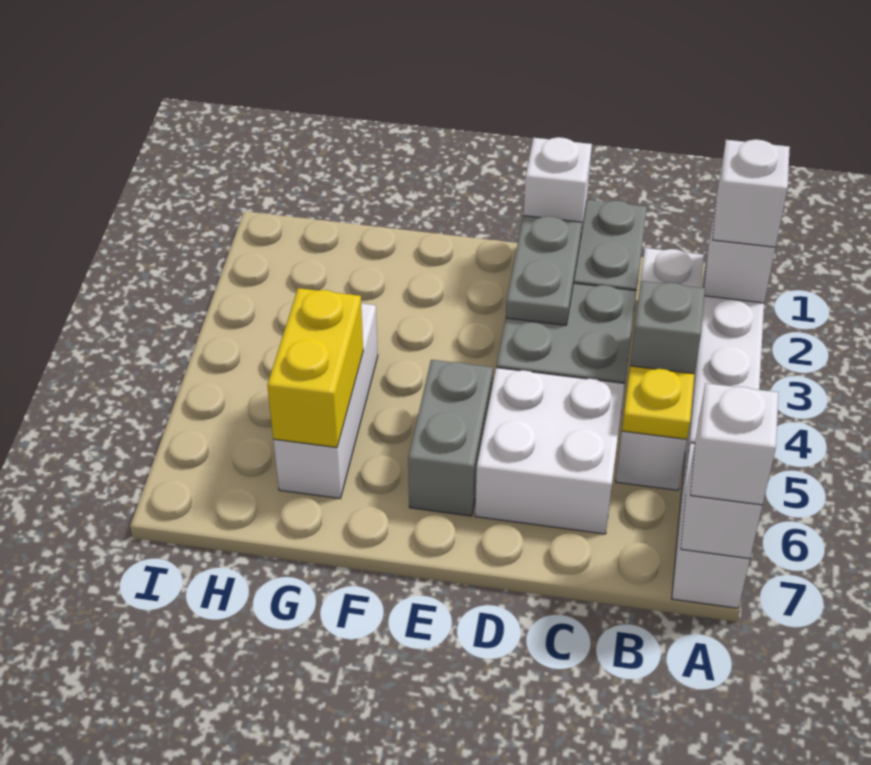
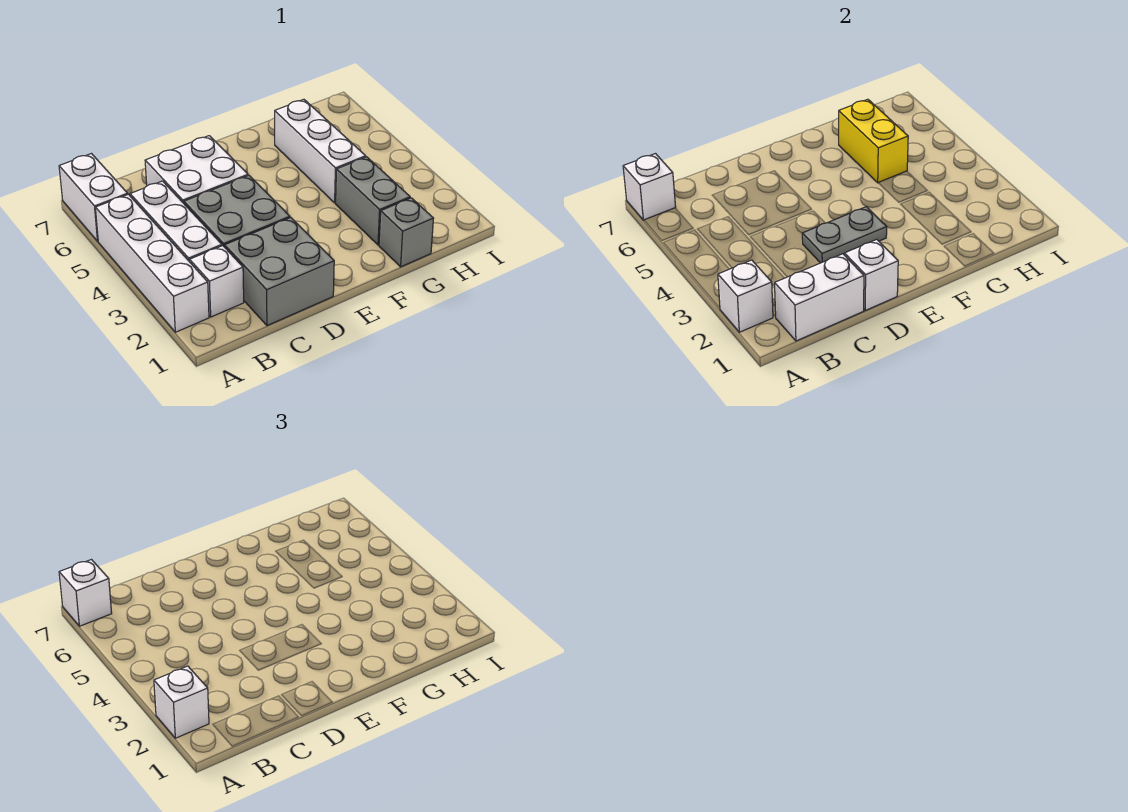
none -> white brick B1:C1 level 2
grey brick B4 level 2 -> grey brick G1 level 1
yellow plate B5 level 2 -> none
grey plate D2:D3 level 2 -> grey plate D3:E3 level 2
grey brick E5:E6 level 1 -> grey brick G2:G3 level 1

